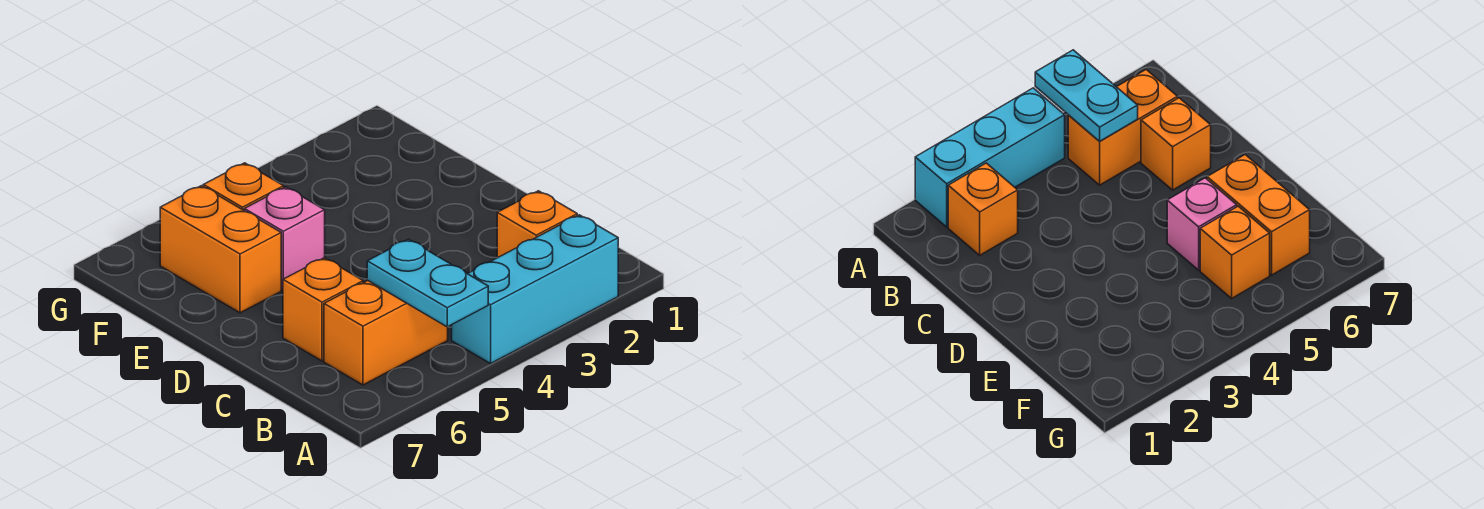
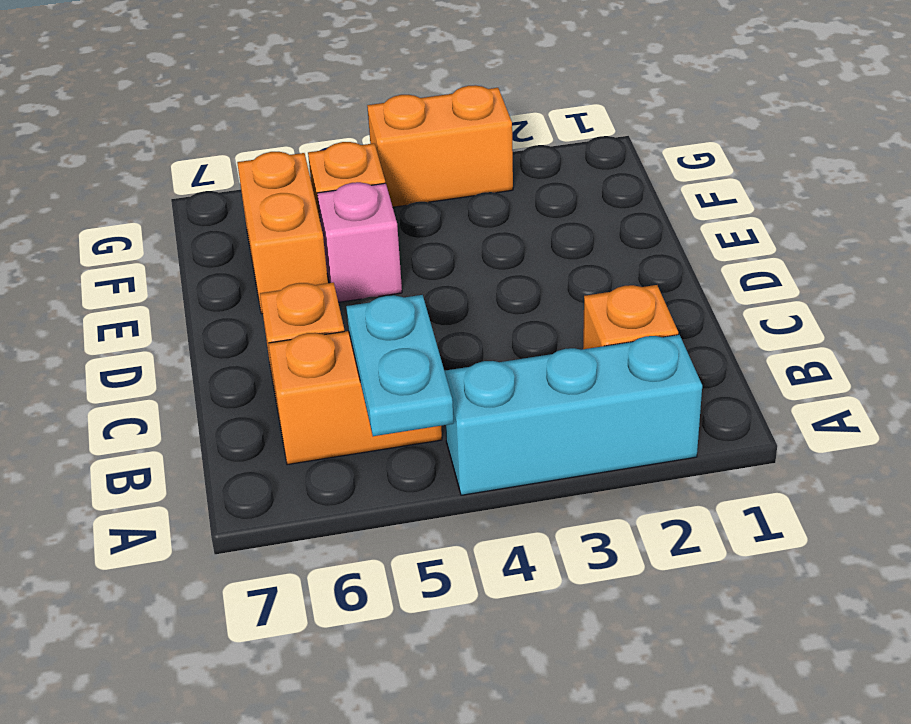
none -> orange brick G3:G4 level 1

